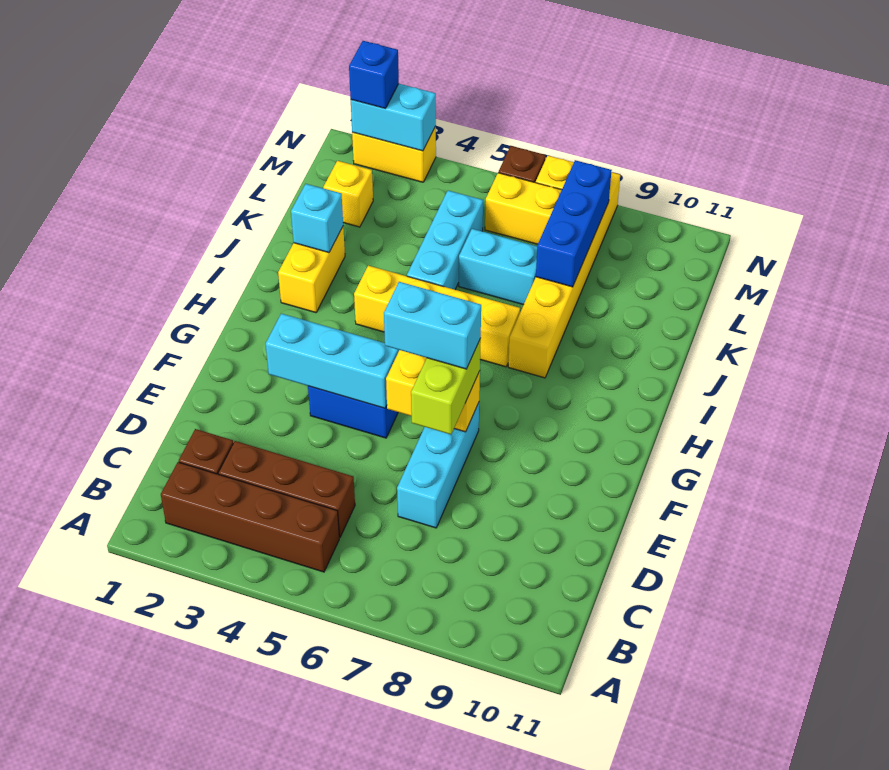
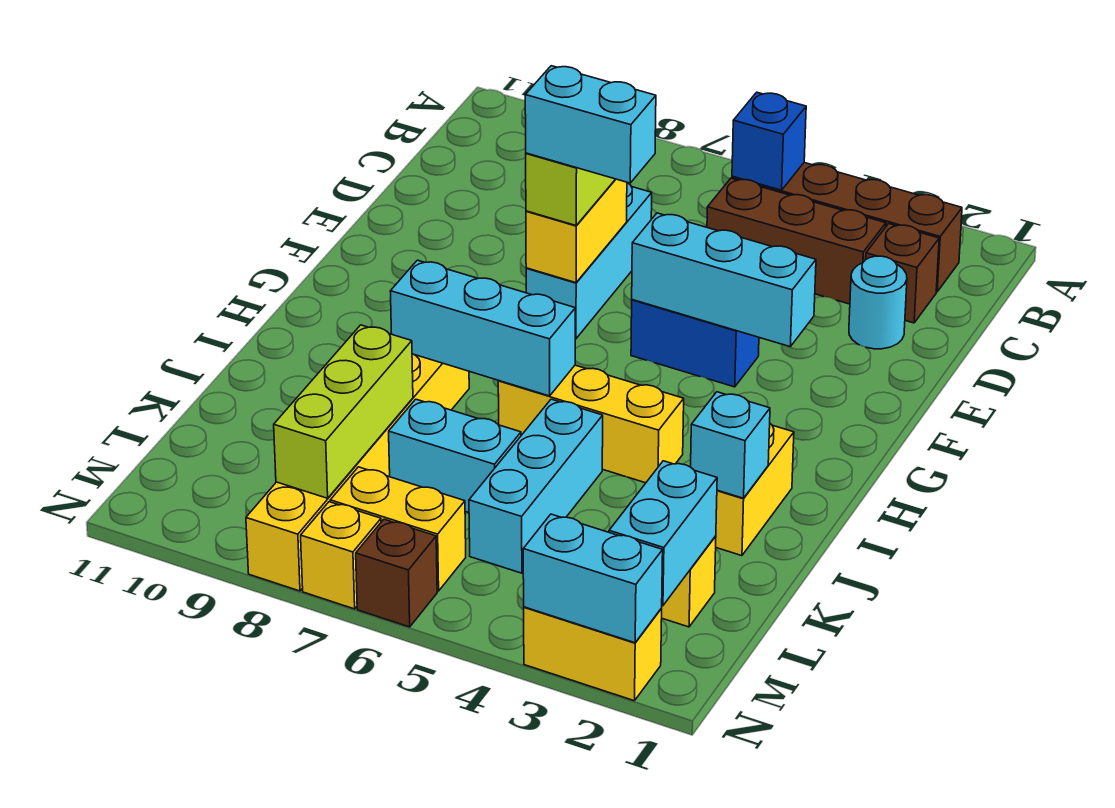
none -> cyan round brick D2 level 1
yellow brick F6:F7 level 2 -> yellow brick E7:F7 level 2
yellow brick I4:I7 level 1 -> yellow brick I4:I6 level 1
none -> cyan brick I6:I8 level 2
blue brick K8:M8 level 2 -> lime brick K8:M8 level 2
none -> cyan brick L2:M2 level 2
blue brick N2 level 3 -> blue brick B5 level 2

